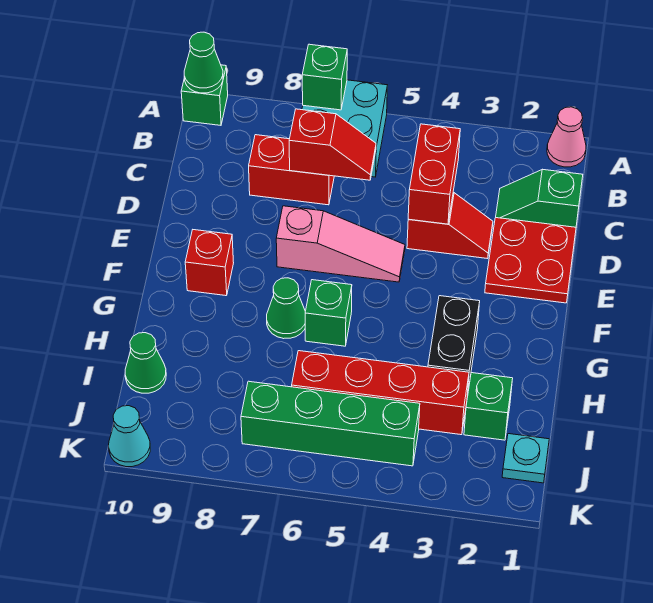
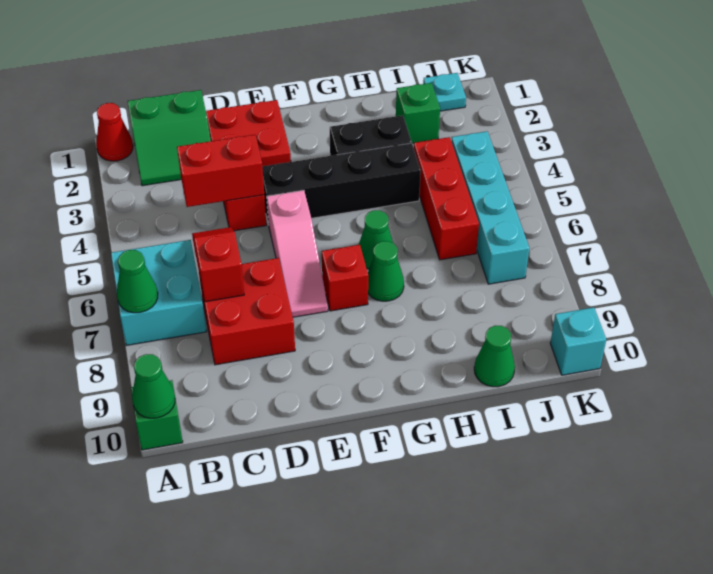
pink cone A1 level 1 -> red cone A1 level 1
green brick A7 level 2 -> green cone A7 level 2
green slope C1:C2 level 1 top 1 -> green slope B1:C2 level 1 top 1
red brick C7:C8 level 1 -> red brick C7:D8 level 1
none -> black brick E4:H4 level 1
pink slope E5:E7 level 1 top 7 -> pink slope E5:E7 level 1 top 5
red brick F9 level 1 -> red brick F7 level 1
green brick G6 level 1 -> green cone G6 level 1
red brick I3:I6 level 1 -> red brick I4:I6 level 1
green brick J4:J7 level 1 -> cyan brick J4:J7 level 1
cyan cone K10 level 1 -> cyan brick K10 level 1

